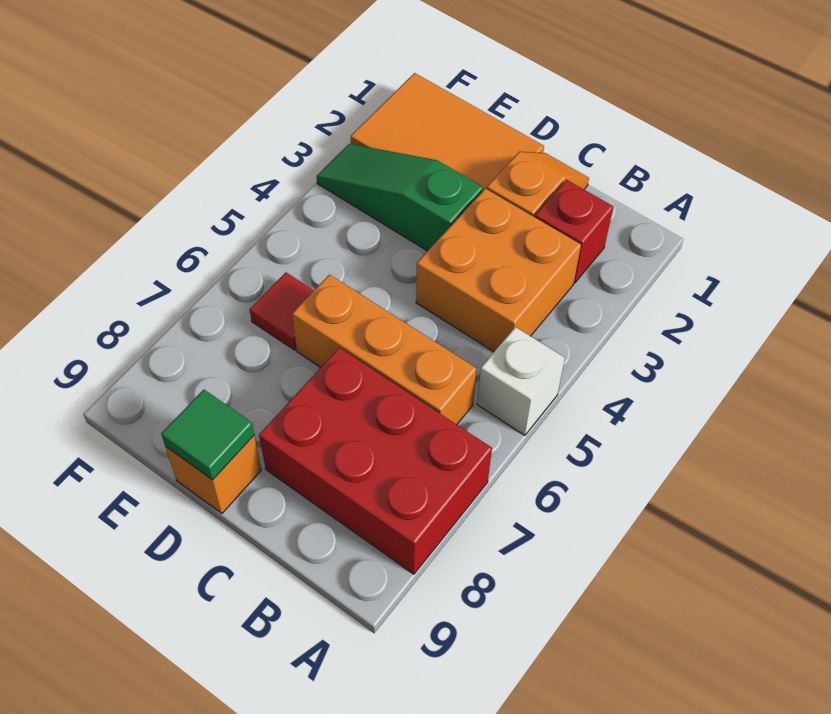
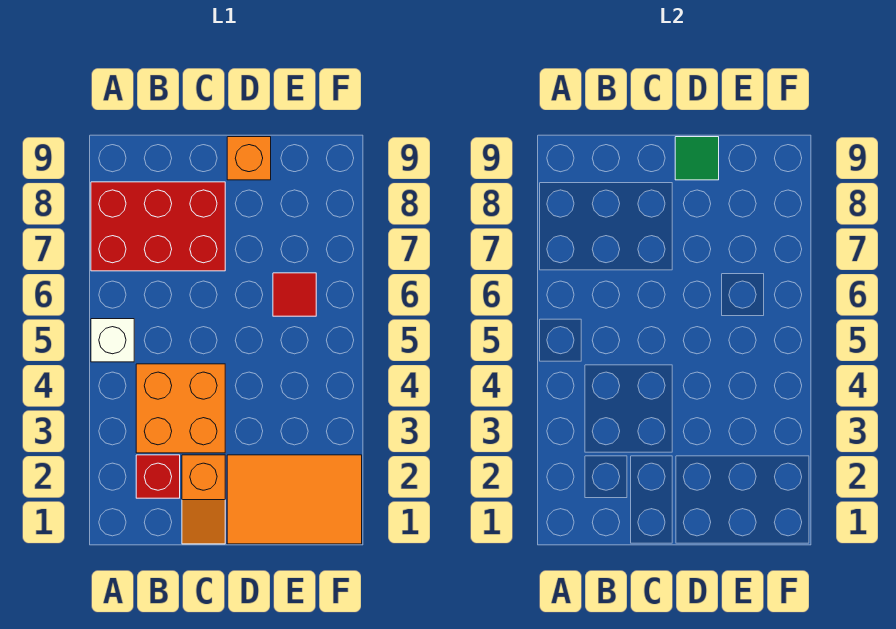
orange brick B6:D6 level 1 -> none
green slope D3:F3 level 1 top D -> none

